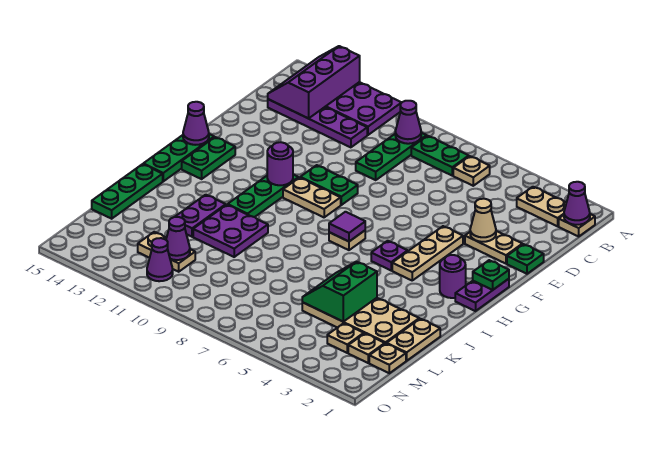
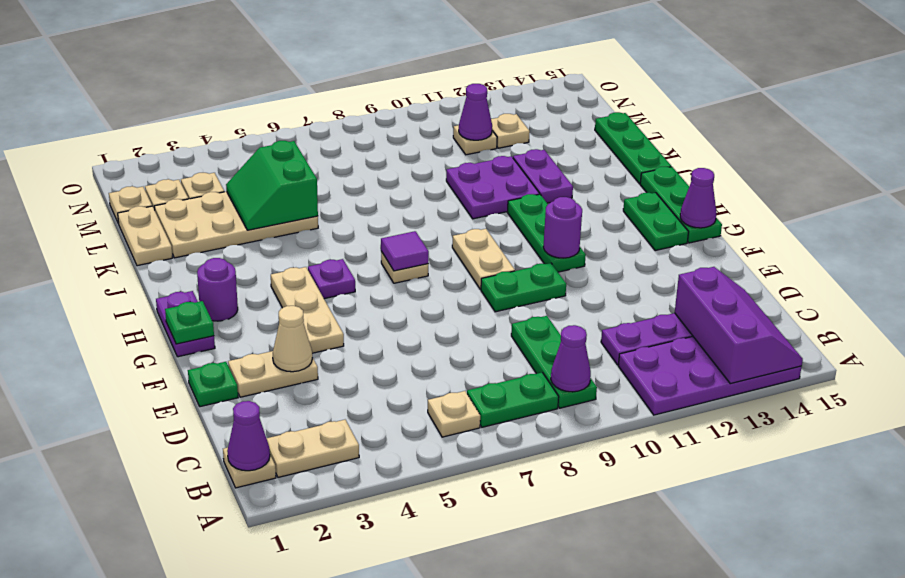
tan plate G9:G10 level 1 -> tan plate G9:H9 level 1
green slope K4:L5 level 2 top 4 -> green slope K4:L5 level 2 top 5
purple cone N11 level 1 -> none

